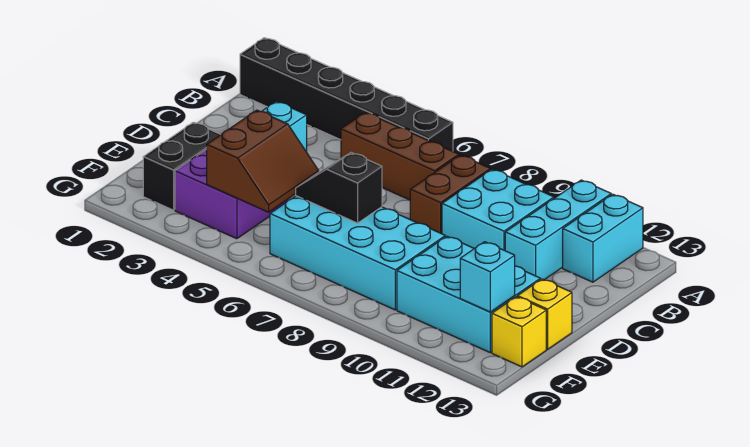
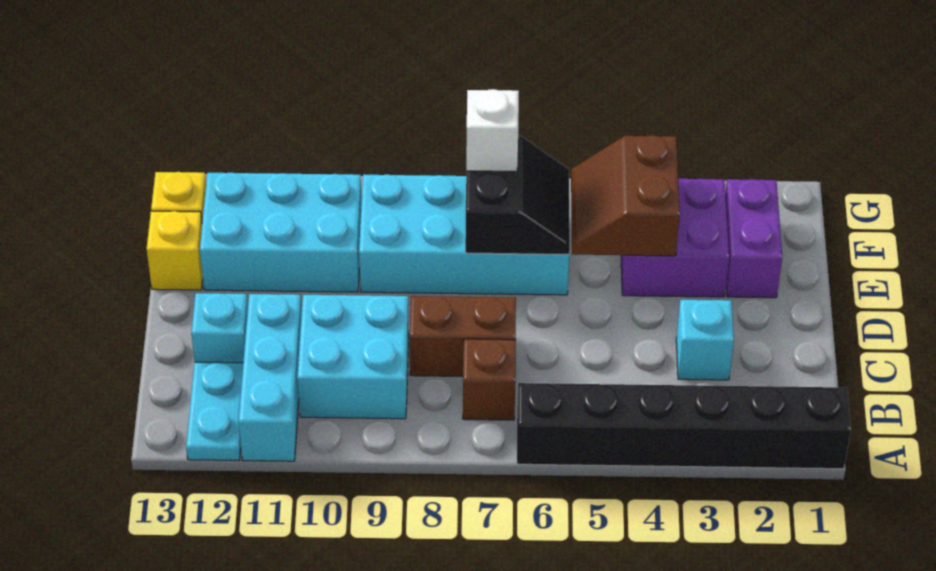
cyan brick A12:B12 level 1 -> cyan plate A12:B12 level 1
brown brick B5:B7 level 1 -> brown brick B7 level 1
brown brick B8:C8 level 1 -> brown brick C7:C8 level 1
black brick E2:F2 level 1 -> purple brick E2:F2 level 1
black slope E6:E7 level 2 top 7 -> black slope E6:F7 level 2 top 7
none -> white brick F7 level 3
cyan brick F12 level 2 -> cyan brick C12 level 1

